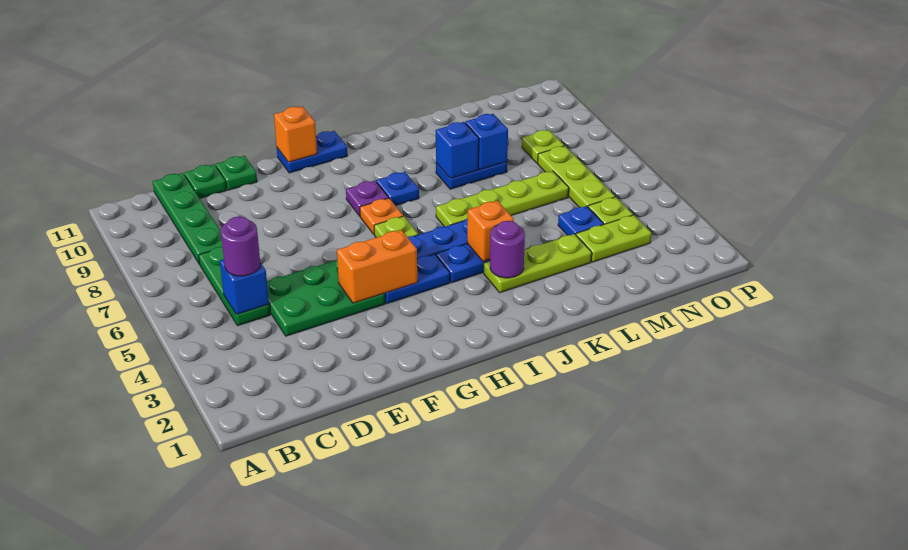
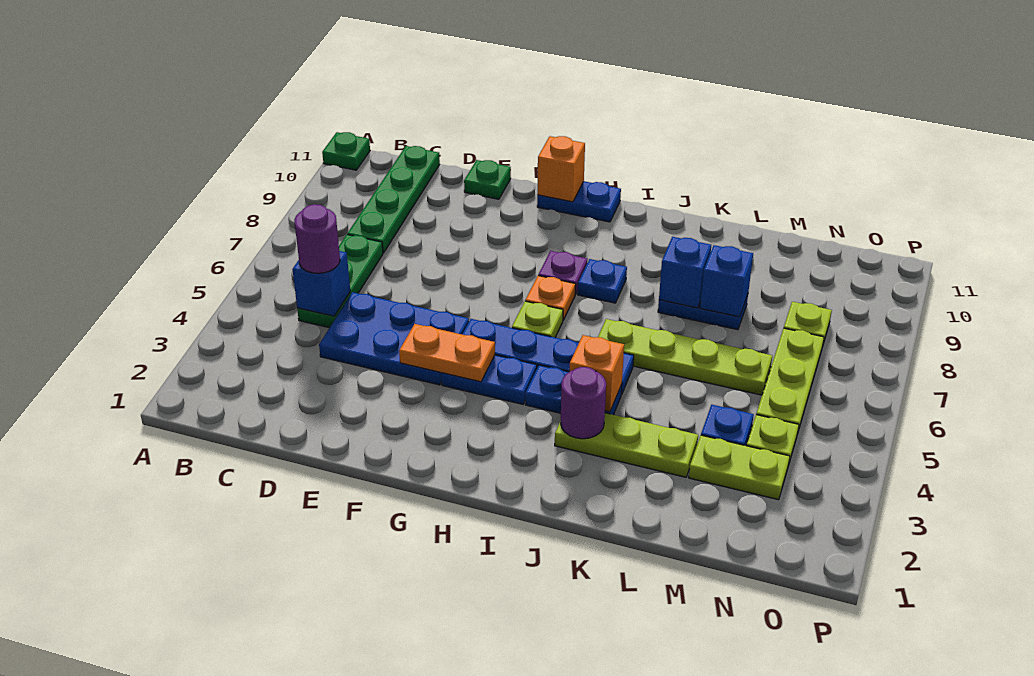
green plate D4:F5 level 1 -> blue plate D4:F5 level 1
green plate D11 level 1 -> green plate A11 level 1
orange brick F4:G4 level 2 -> orange plate F4:G4 level 2

